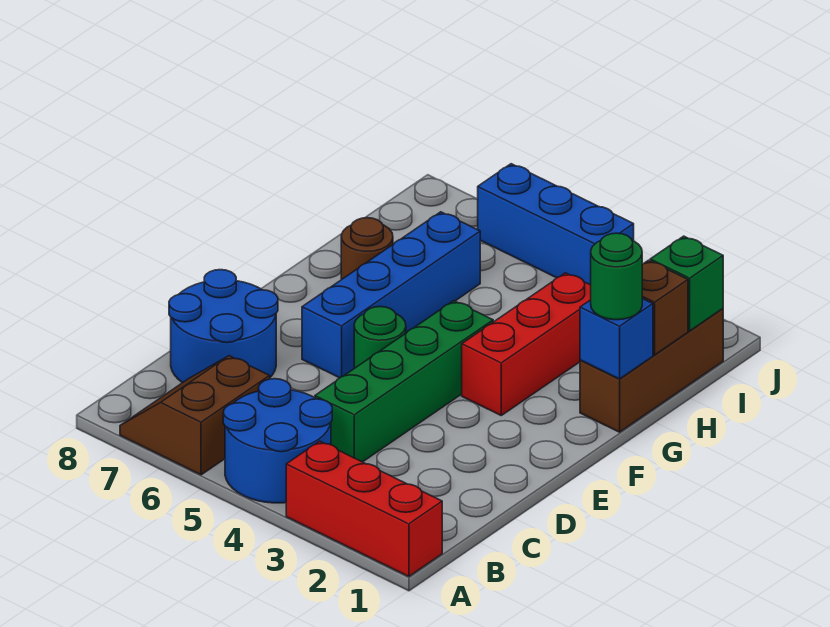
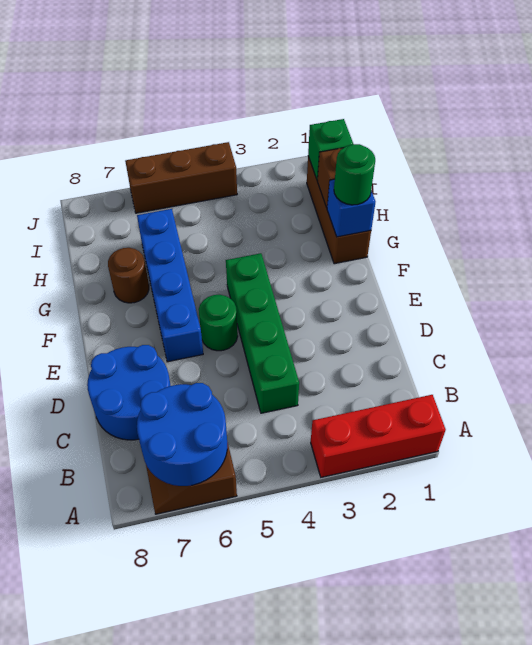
blue round brick A4:B5 level 1 -> blue round brick A6:B7 level 2
red brick F3:H3 level 1 -> none
blue brick J4:J6 level 1 -> brown brick J4:J6 level 1

